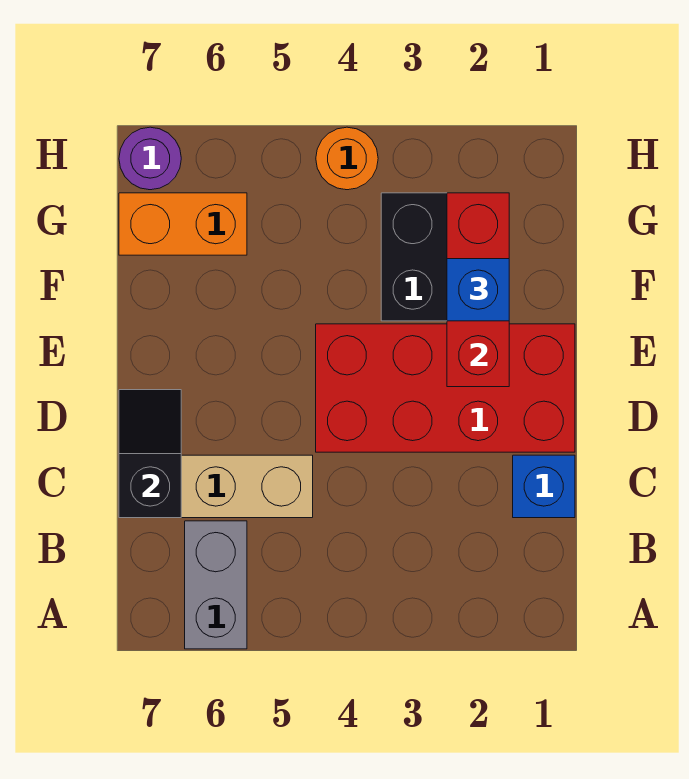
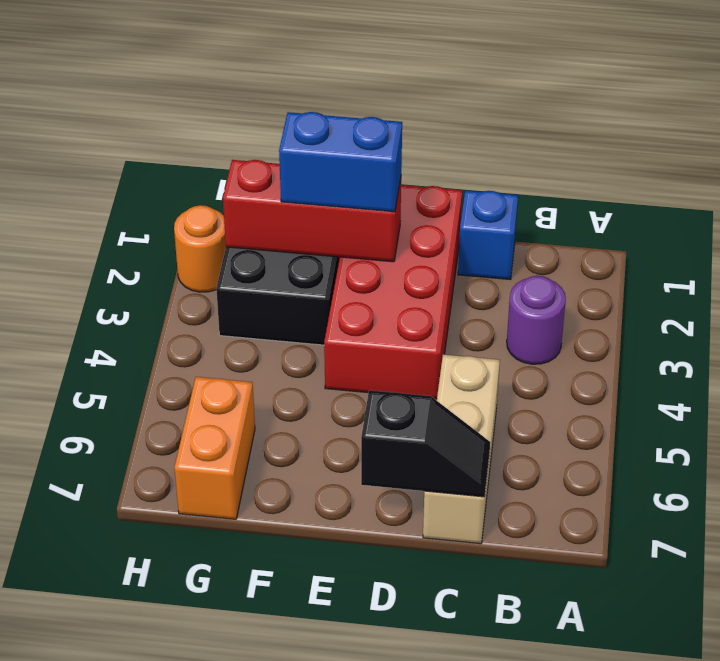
grey brick A6:B6 level 1 -> none
black slope C7:D7 level 2 top C -> black slope C7:D7 level 2 top D
blue brick F2 level 3 -> blue brick E2:F2 level 3
orange round brick H4 level 1 -> orange round brick H2 level 1
purple round brick H7 level 1 -> purple round brick B3 level 1

